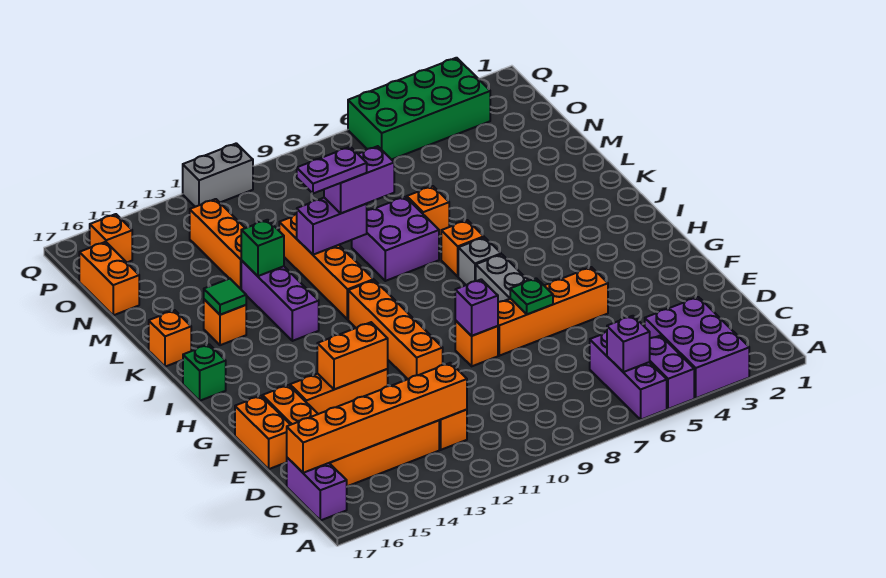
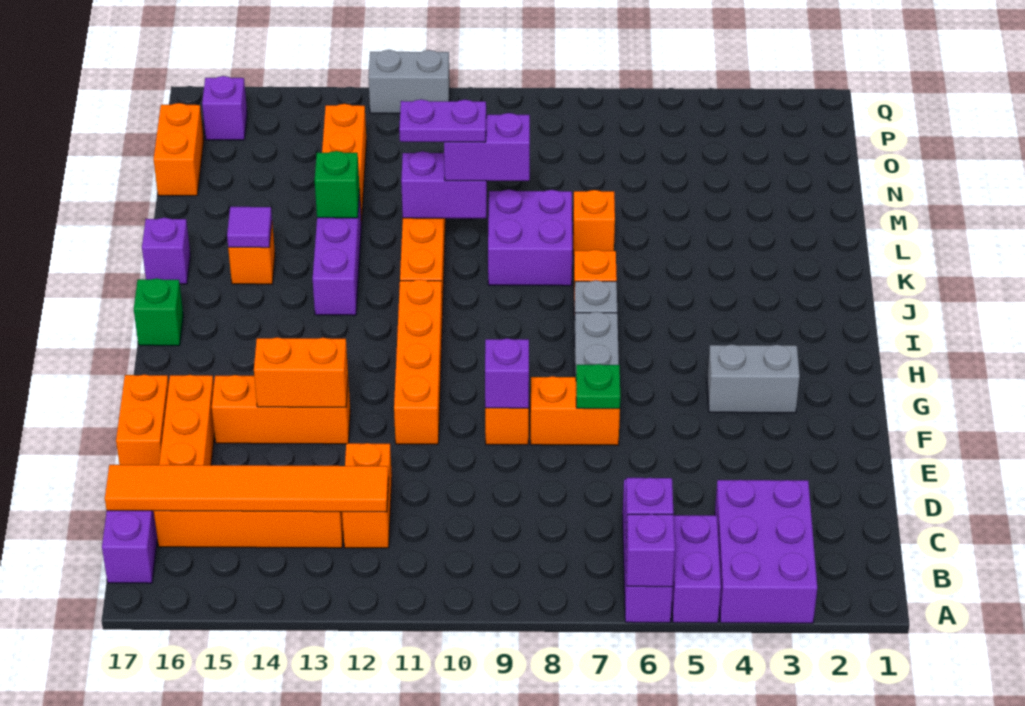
none -> purple brick A6 level 2
orange brick C12:C17 level 2 -> orange tile C12:C17 level 2
orange brick F5:F8 level 1 -> orange brick F7:F8 level 1
none -> grey brick G3:G4 level 1
green tile K15 level 2 -> purple tile K15 level 2
orange brick K17 level 1 -> purple brick K17 level 1
green brick P3:Q6 level 1 -> none
orange brick P16 level 1 -> purple brick P16 level 1

